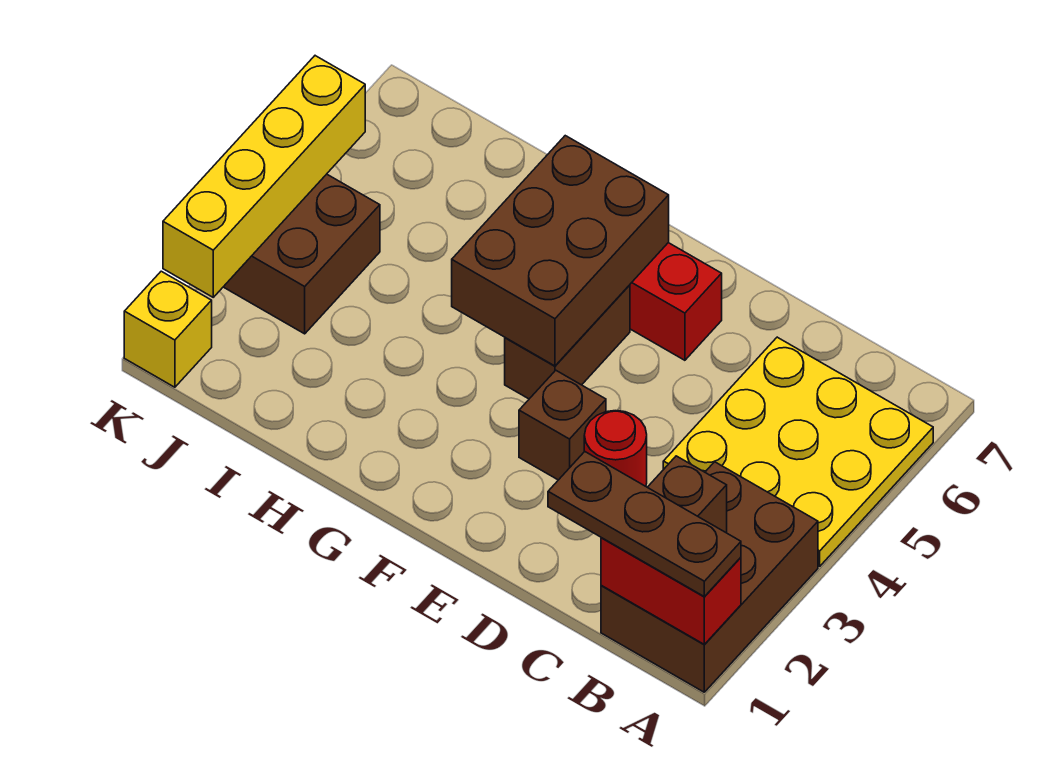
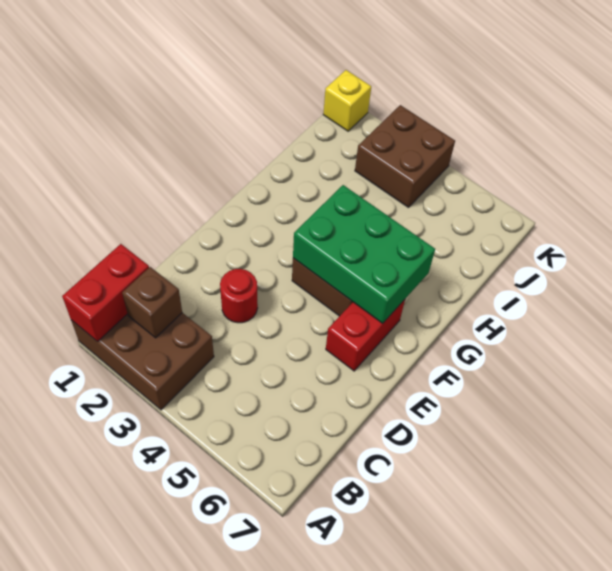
brown plate A1:C1 level 3 -> none
yellow plate A4:C6 level 1 -> none
brown brick E3 level 1 -> none
brown brick F4:G6 level 2 -> green brick F4:G6 level 2
yellow brick K2:K5 level 2 -> none

